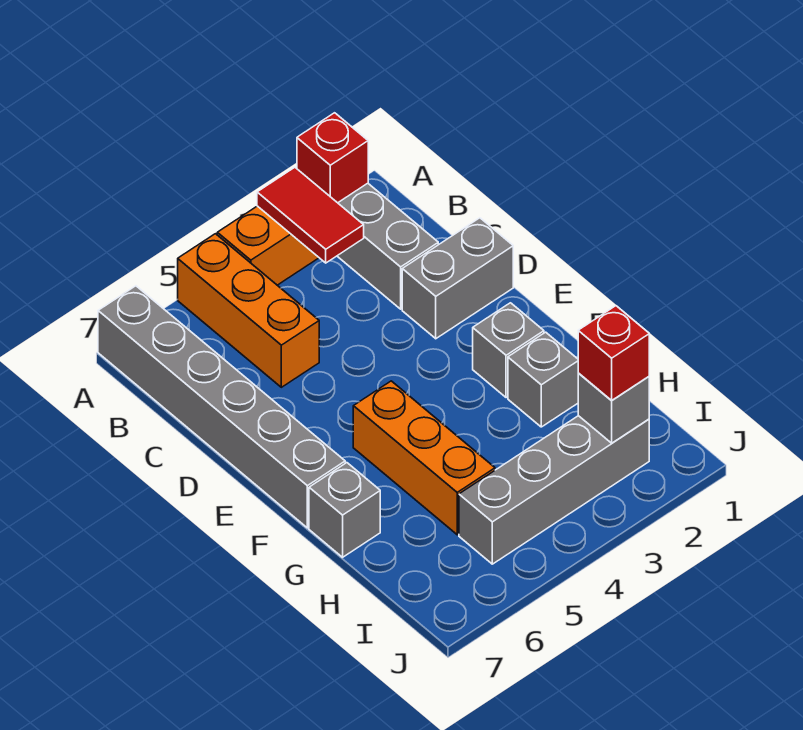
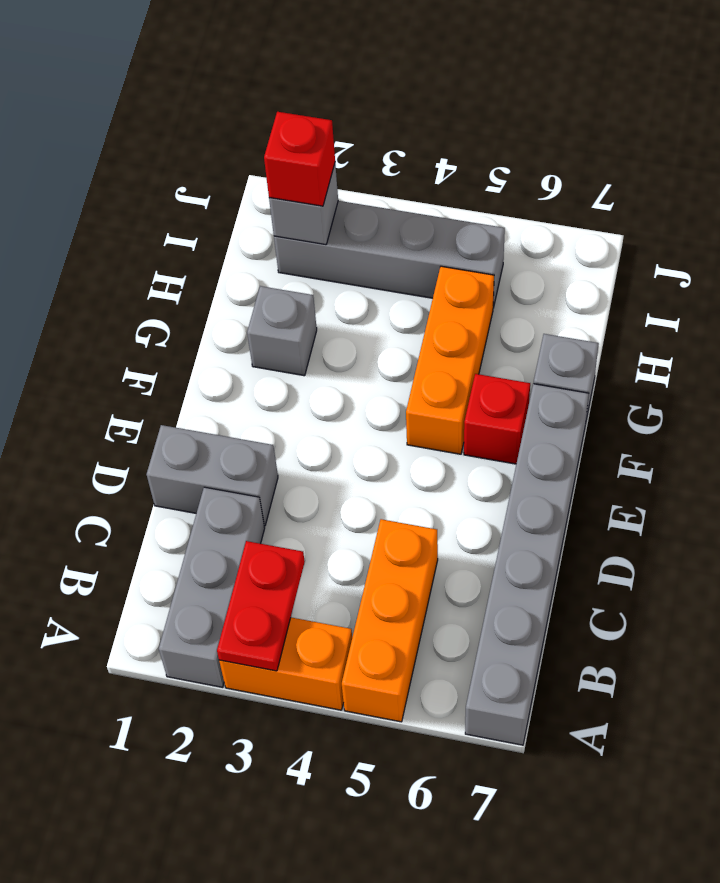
red brick A2 level 2 -> red brick F6 level 1
red tile A3:B3 level 2 -> red plate A3:B3 level 2
grey brick F2 level 1 -> none

